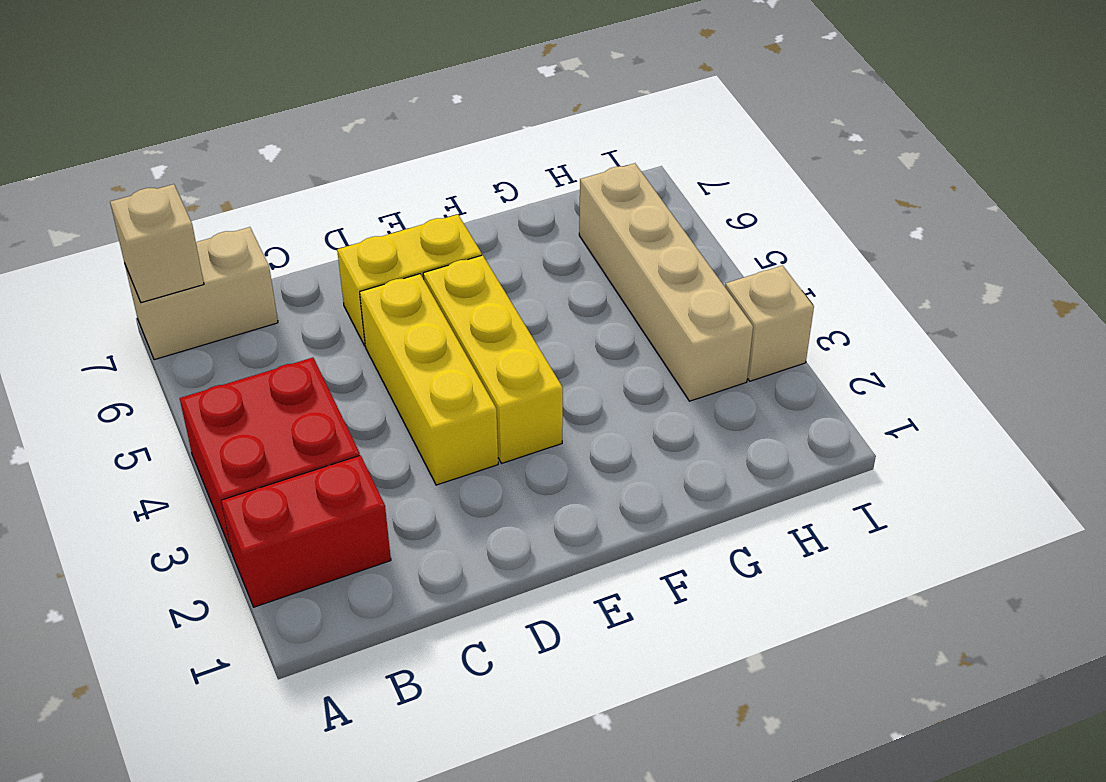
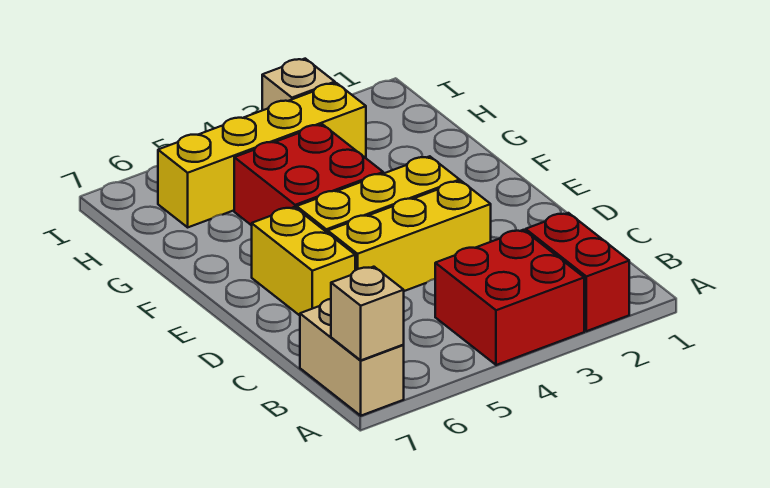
none -> red brick F4:G5 level 1
tan brick H3:H6 level 1 -> yellow brick H3:H6 level 1

